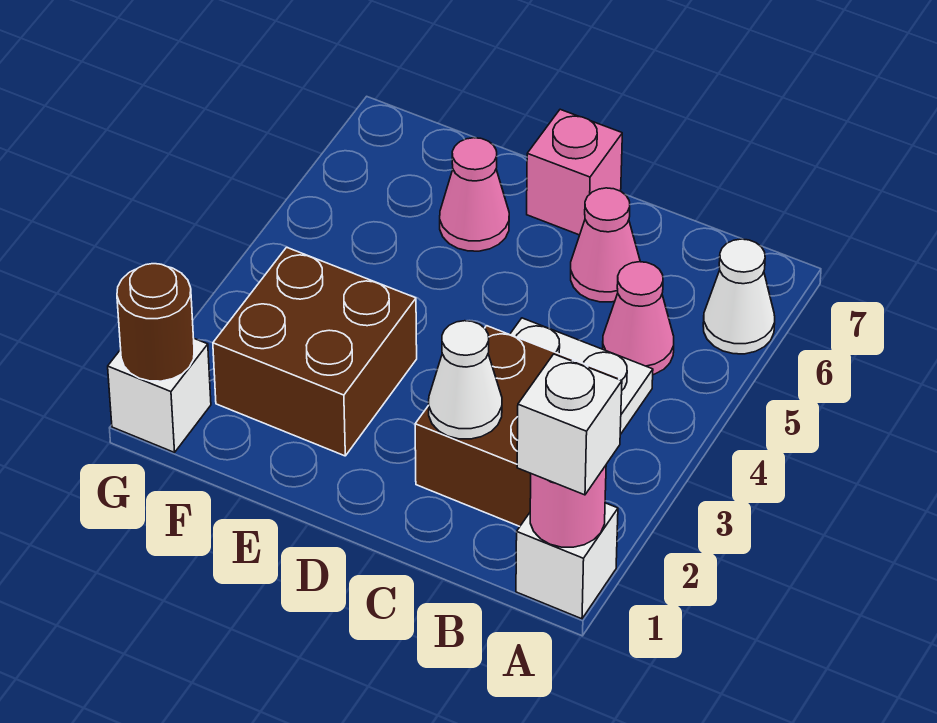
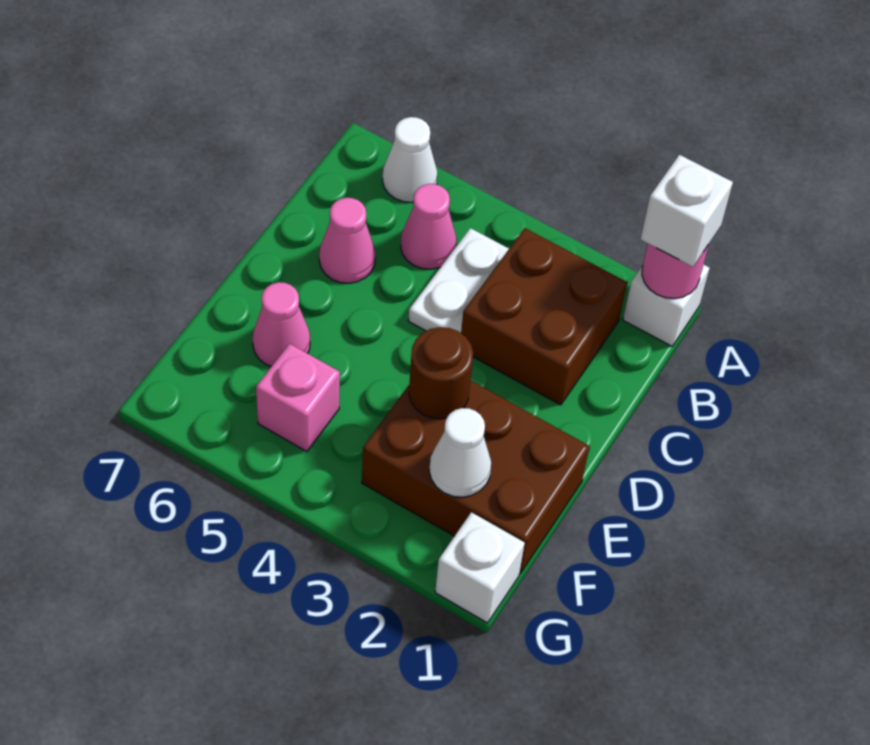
white cone C2 level 2 -> white cone F2 level 2
pink brick D7 level 1 -> pink brick F5 level 1
brown brick E2:F3 level 1 -> brown brick E1:F3 level 1
brown round brick G1 level 2 -> brown round brick E3 level 2

